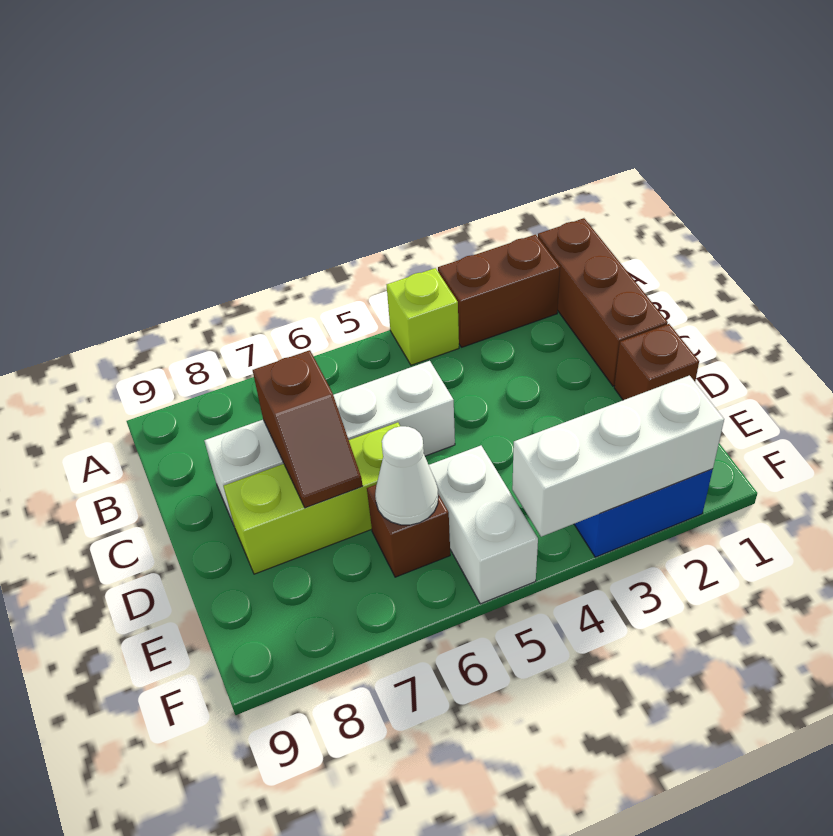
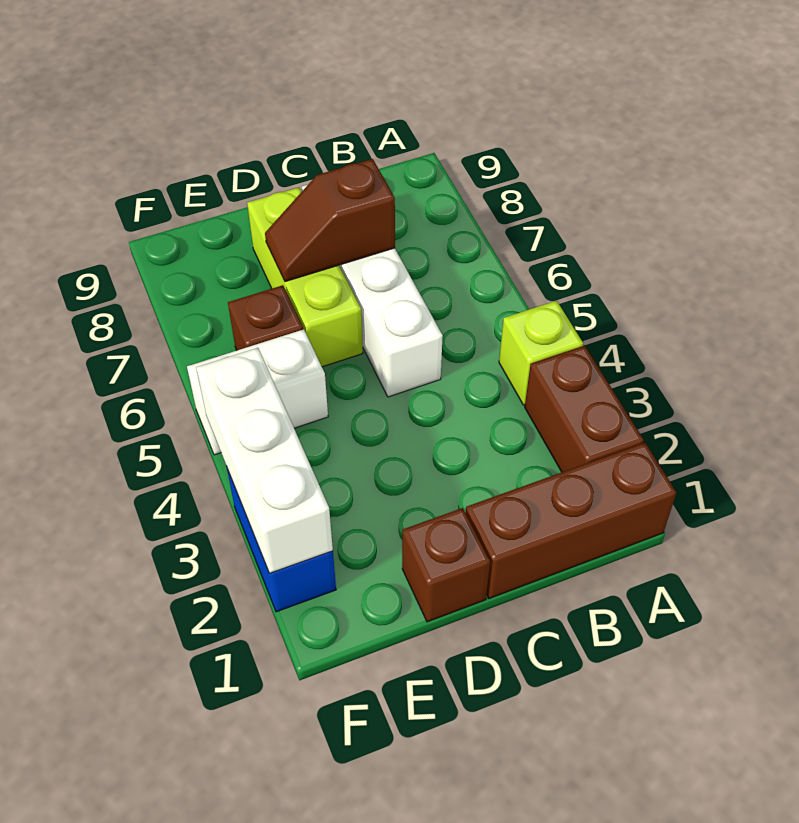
white cone E6 level 2 -> none

